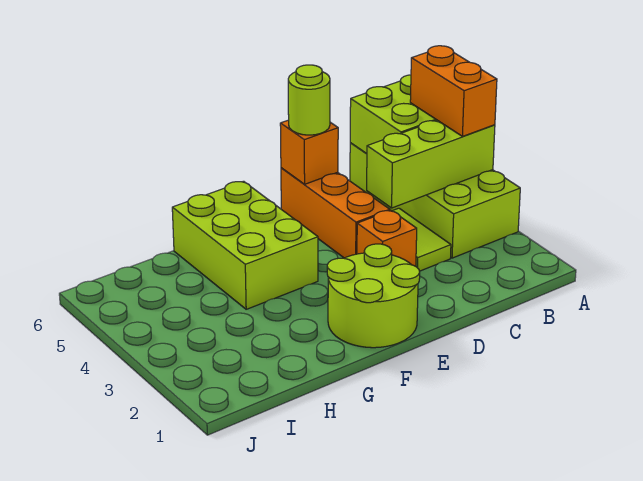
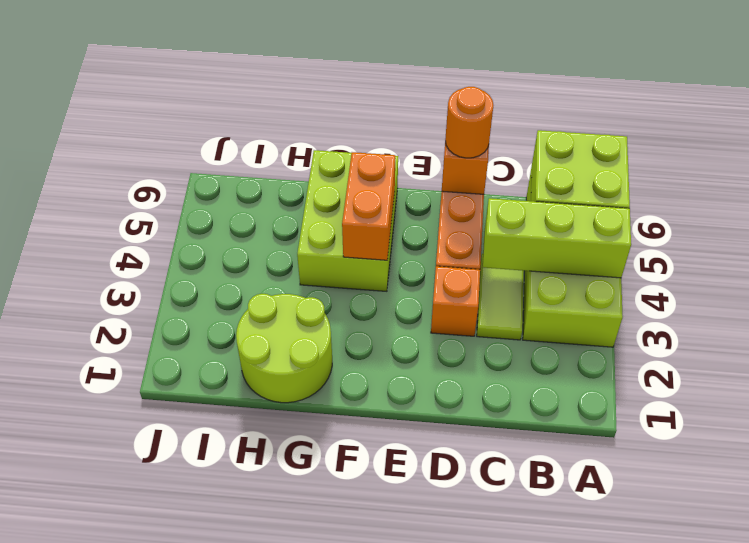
orange brick A4:A5 level 3 -> orange brick F4:F5 level 2
lime round brick D6 level 3 -> orange round brick D6 level 3
lime round brick E1:F2 level 1 -> lime round brick G1:H2 level 1

